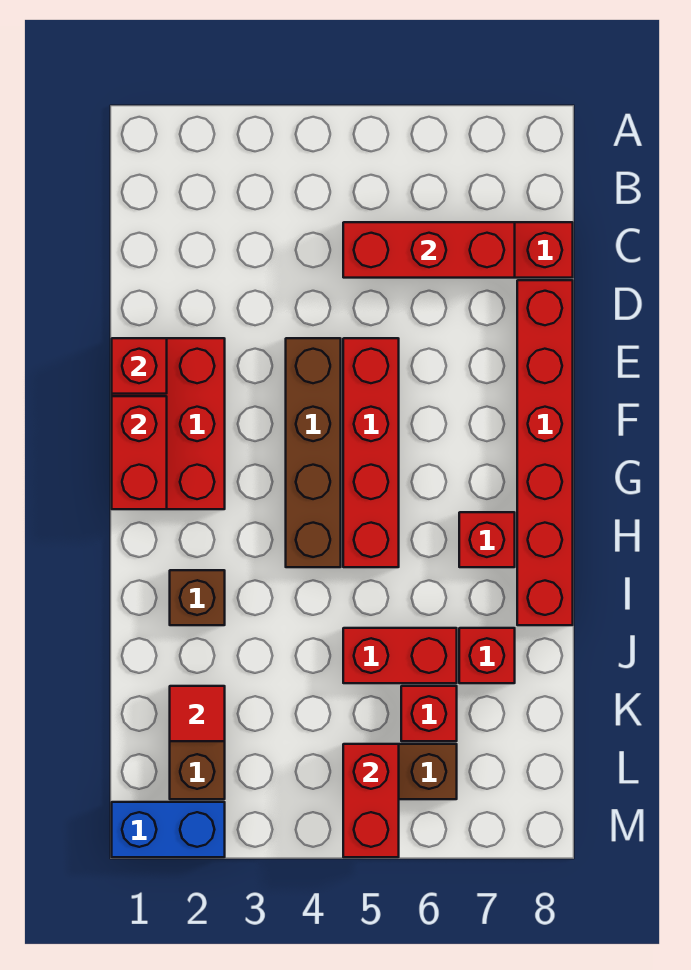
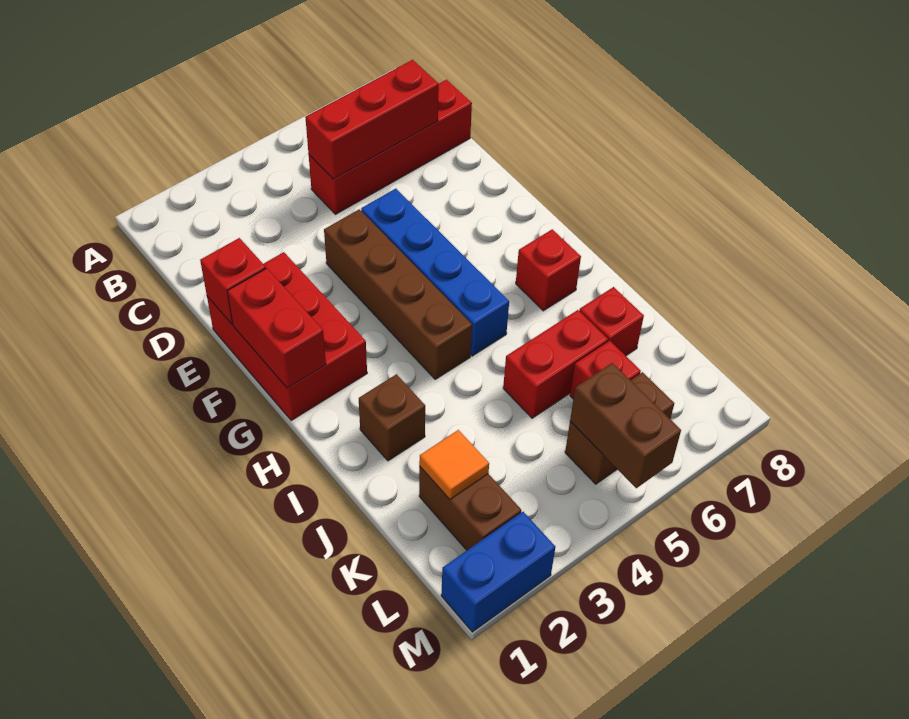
red brick D8:I8 level 1 -> none
red brick E5:H5 level 1 -> blue brick E5:H5 level 1
red tile K2 level 2 -> orange tile K2 level 2
red brick L5:M5 level 2 -> brown brick L5:M5 level 2

